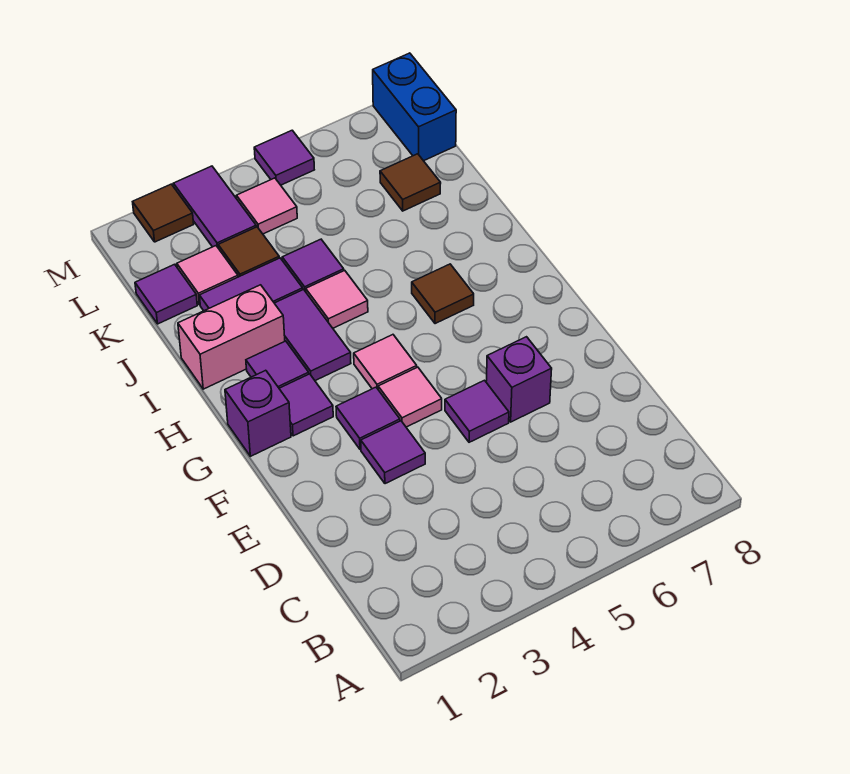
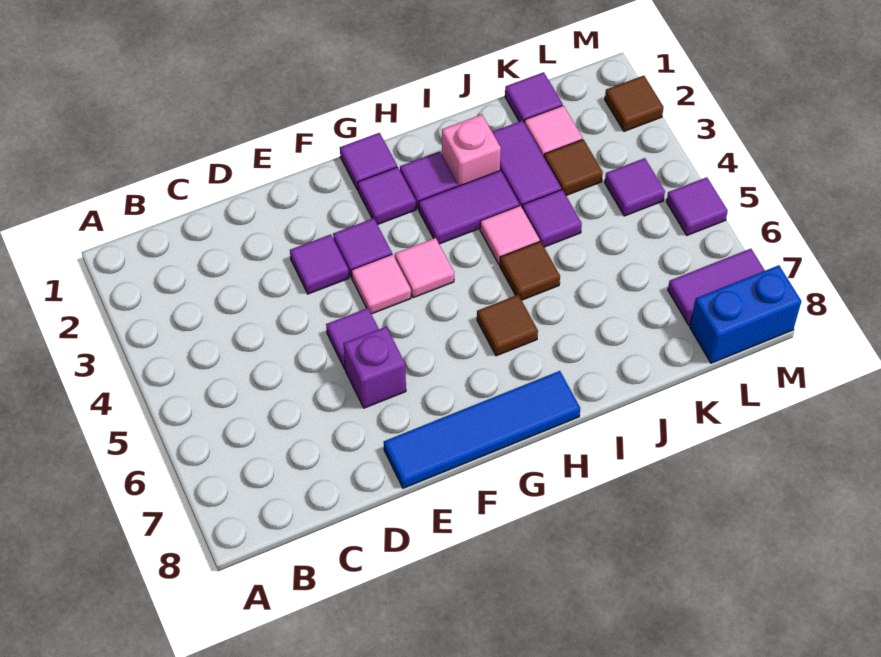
none -> blue tile E8:H8 level 1
purple brick G1 level 1 -> purple tile G1 level 1
pink brick I1:I2 level 1 -> pink brick I2 level 1
brown tile K7 level 1 -> brown tile I5 level 1
purple tile L3:M3 level 1 -> purple tile L7:M7 level 1
pink tile L4 level 1 -> purple tile L4 level 1

